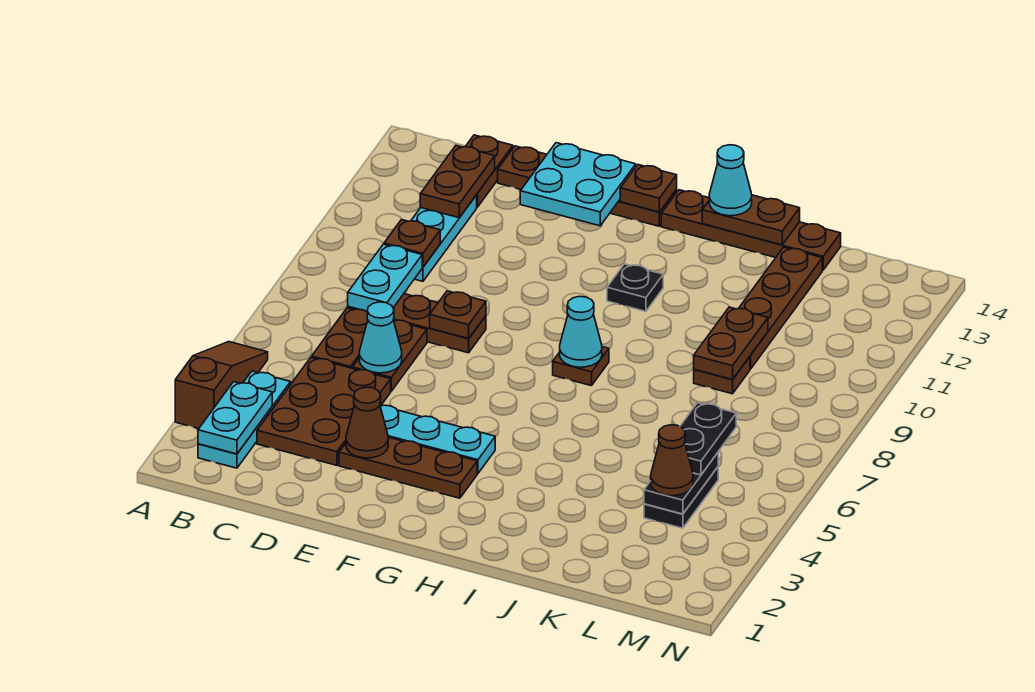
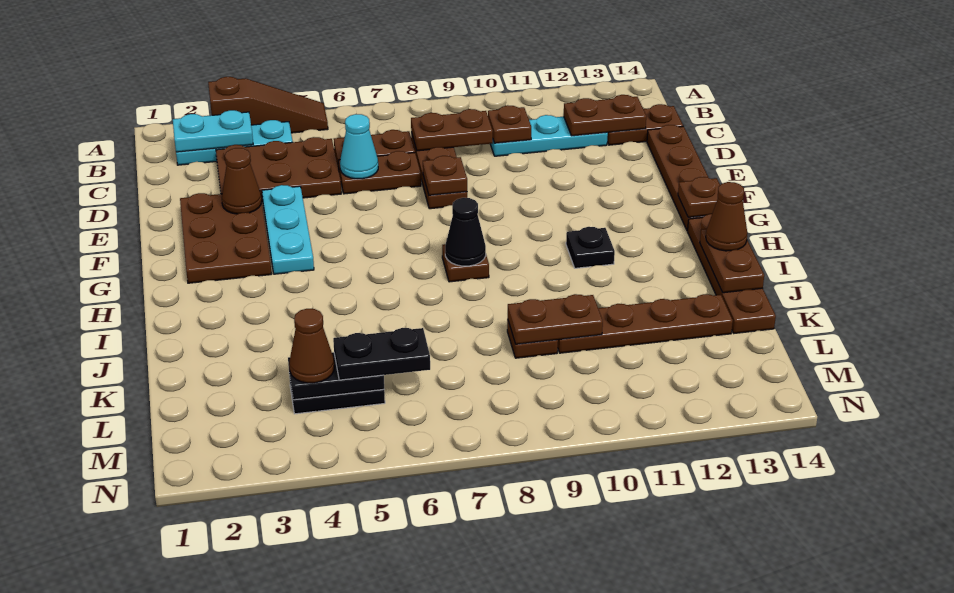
cyan plate C8:C9 level 2 -> brown plate C8:C9 level 2
brown plate E3:G3 level 1 -> brown plate E2:G3 level 1
cyan plate E13:F14 level 2 -> none
cyan cone H8 level 2 -> black cone H8 level 2
cyan cone I14 level 3 -> brown cone I14 level 3

